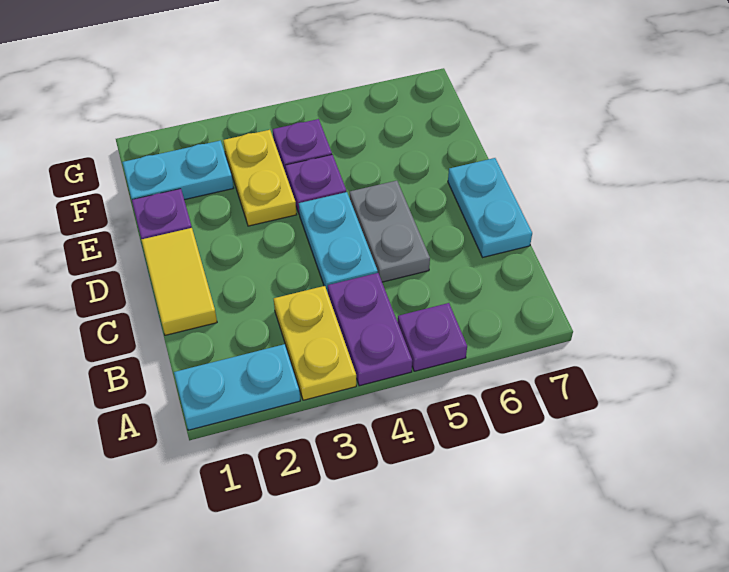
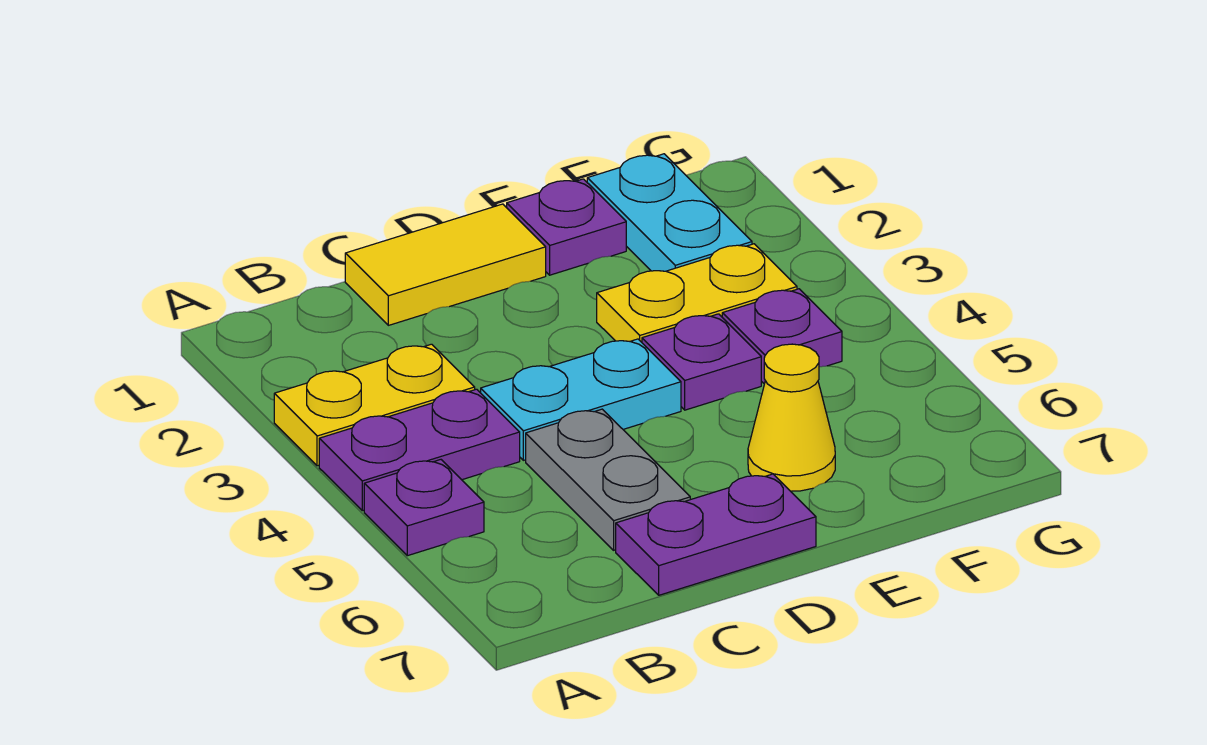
cyan plate A1:A2 level 1 -> none
grey plate C5:D5 level 1 -> grey plate C5:C6 level 1
cyan plate C7:D7 level 1 -> purple plate C7:D7 level 1
none -> yellow cone E6 level 1

